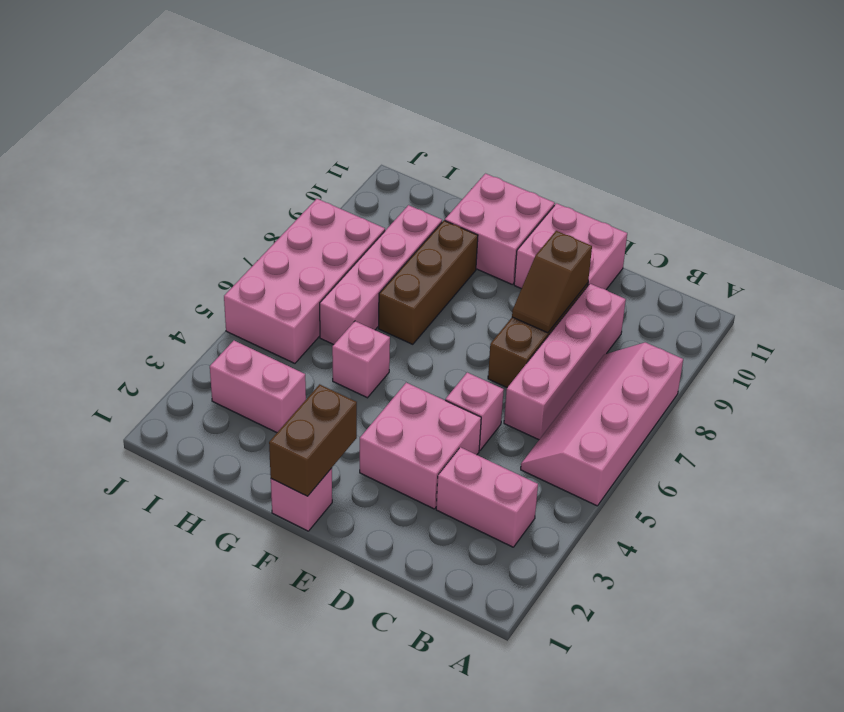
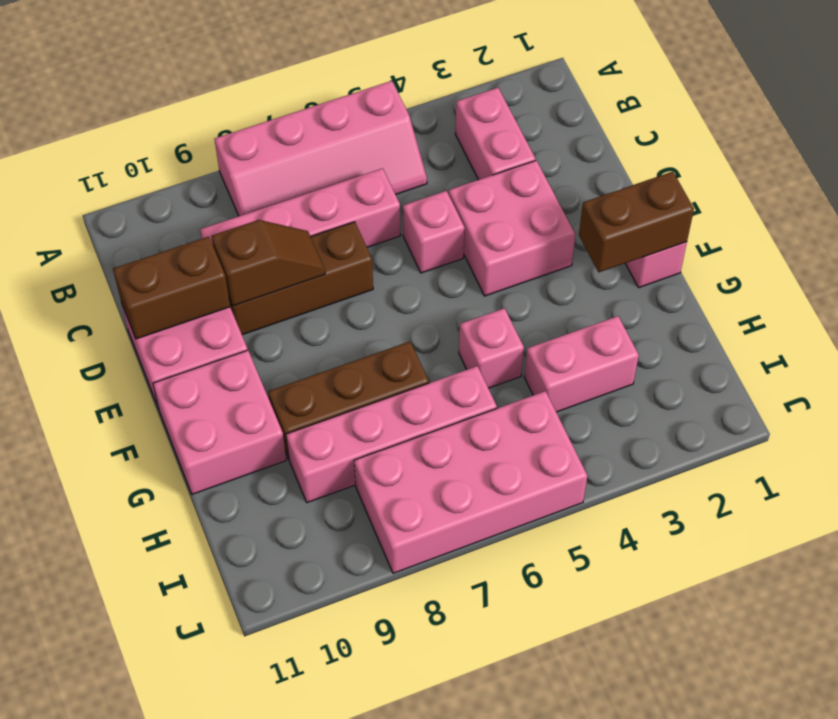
none -> brown brick D10:D11 level 2
pink brick H3:I3 level 1 -> pink brick H3:H4 level 1

